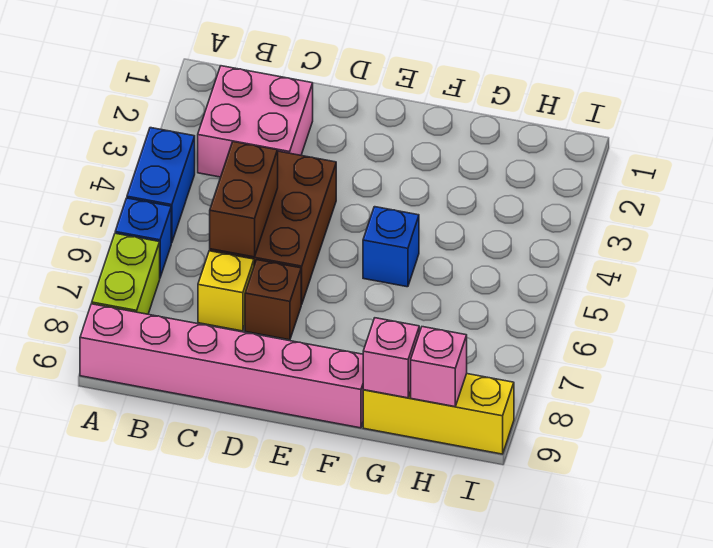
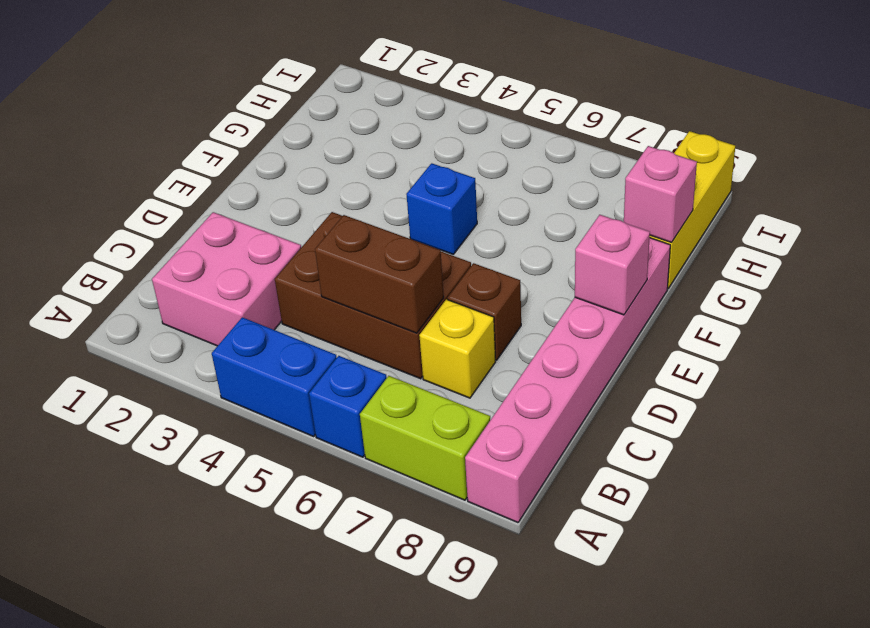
pink brick H9 level 2 -> pink brick E9 level 2

